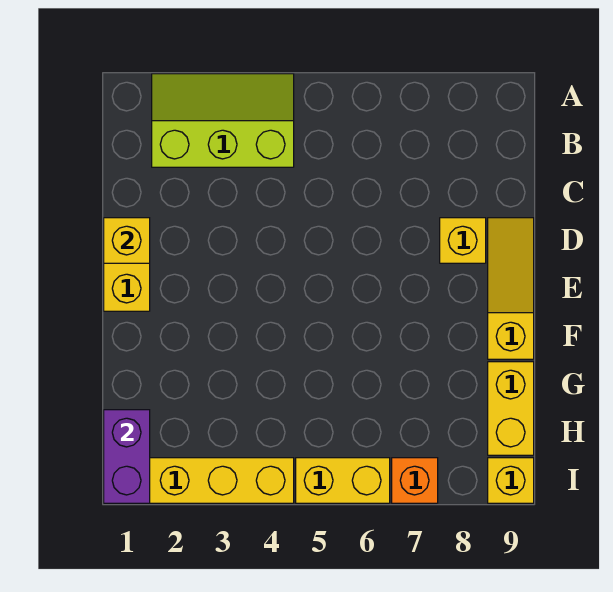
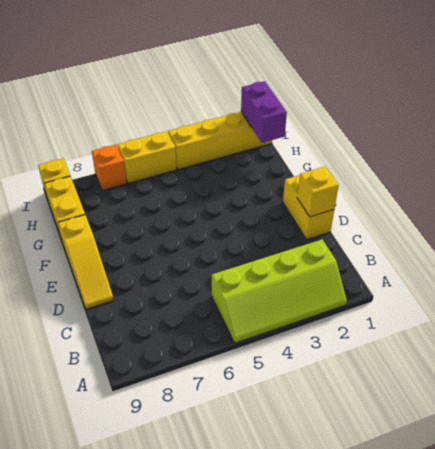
lime slope A2:B4 level 1 top B -> lime slope A2:B5 level 1 top B
yellow brick D8 level 1 -> none

